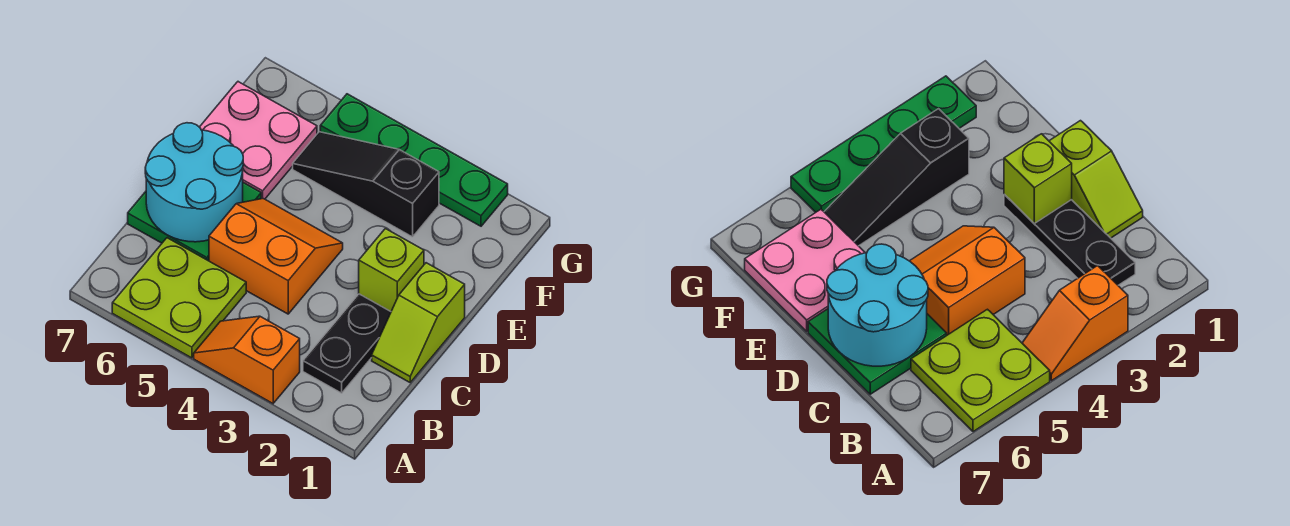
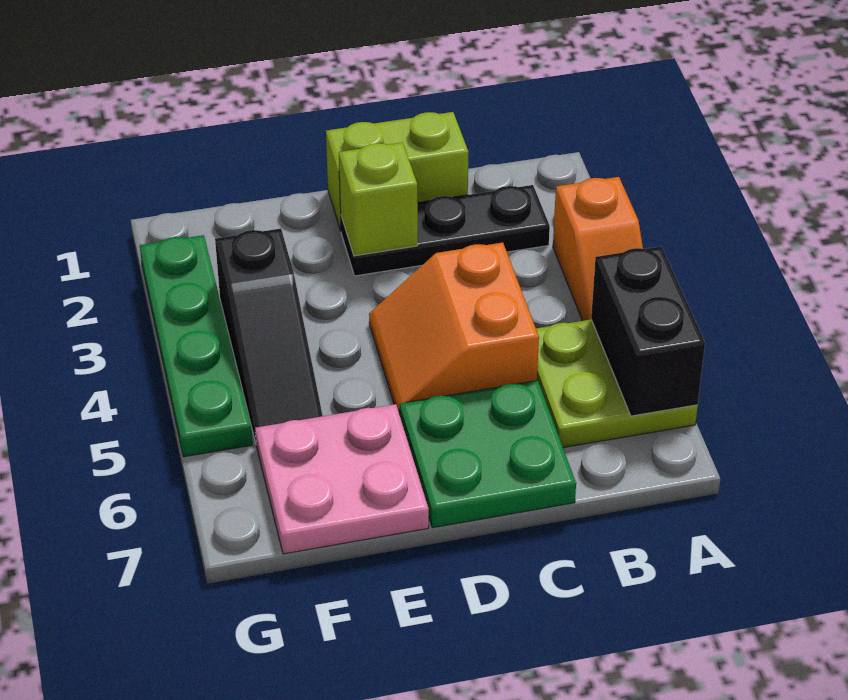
none -> black brick A5:A6 level 2
lime slope C1:D1 level 1 top D -> lime brick C1:D1 level 1
cyan round brick C6:D7 level 2 -> none

